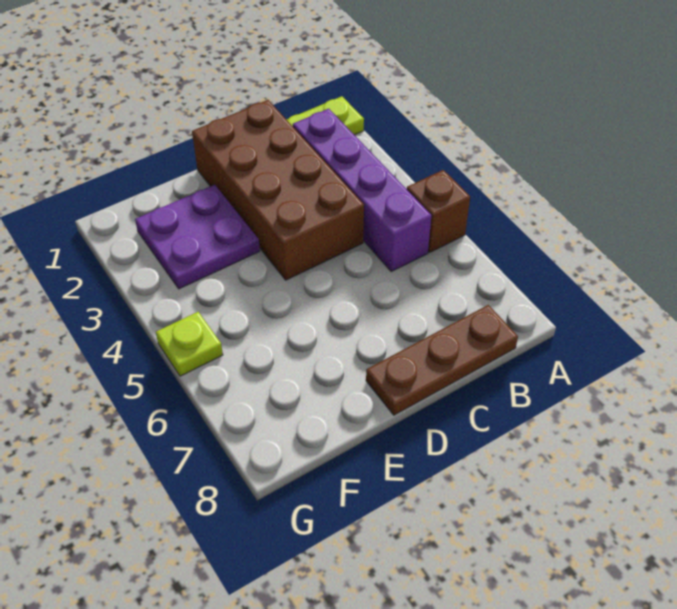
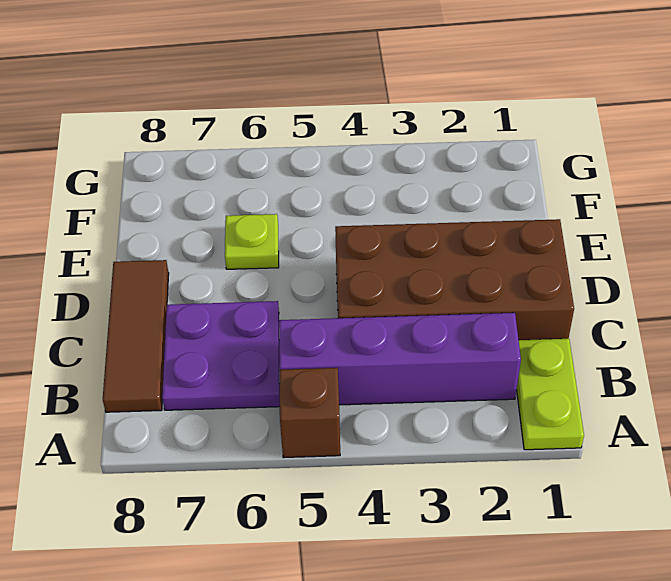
brown plate B8:D8 level 1 -> brown tile B8:D8 level 1
purple plate E2:F3 level 1 -> purple plate B6:C7 level 1
lime plate G5 level 1 -> lime plate E6 level 1

